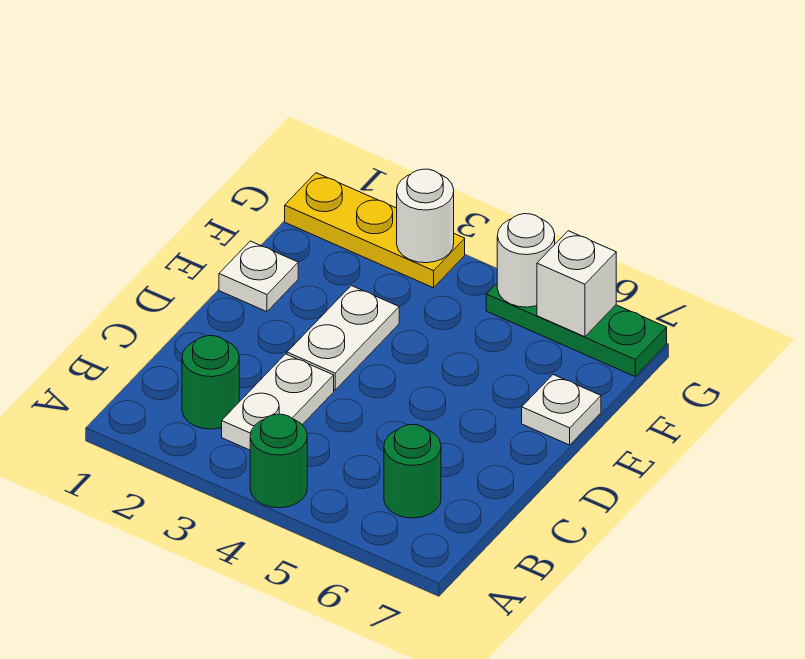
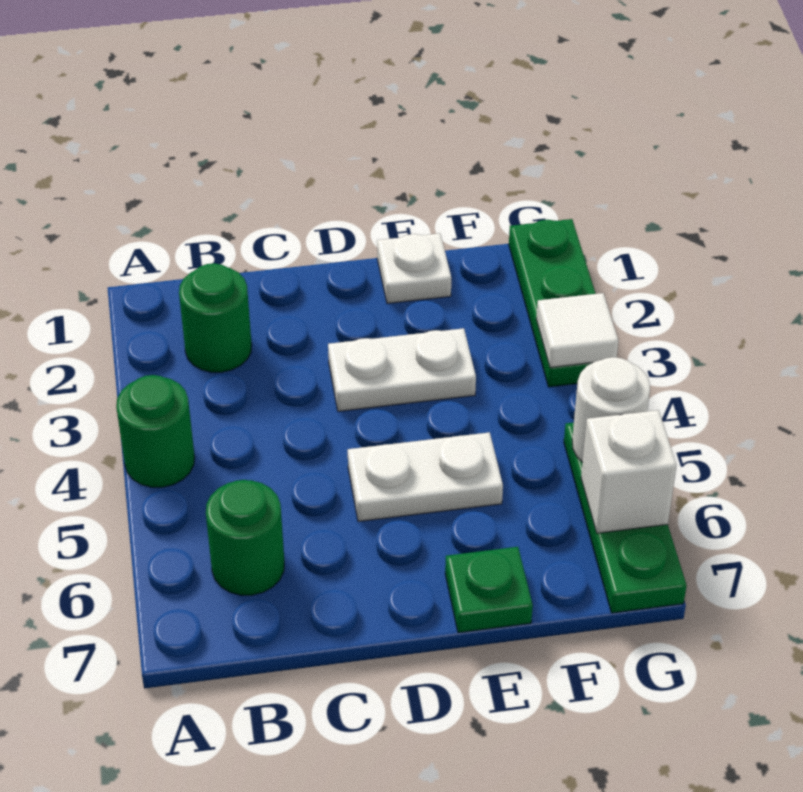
white plate B3:C3 level 1 -> white plate D5:E5 level 1
white plate E7 level 1 -> green plate E7 level 1
yellow plate G1:G3 level 1 -> green plate G1:G3 level 1
white round brick G3 level 2 -> white tile G3 level 2

